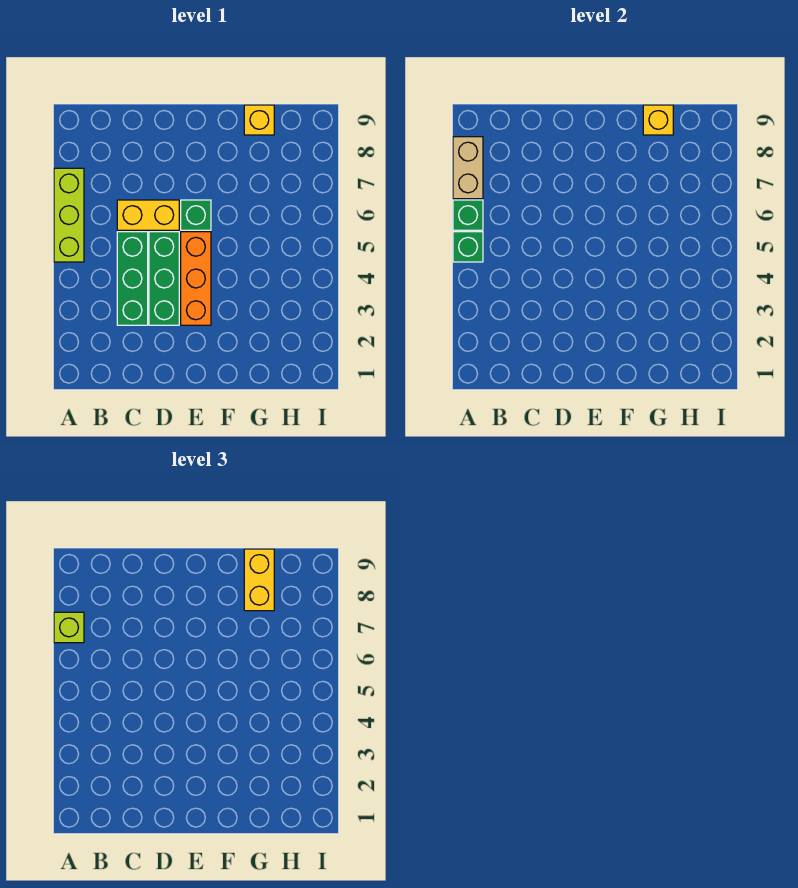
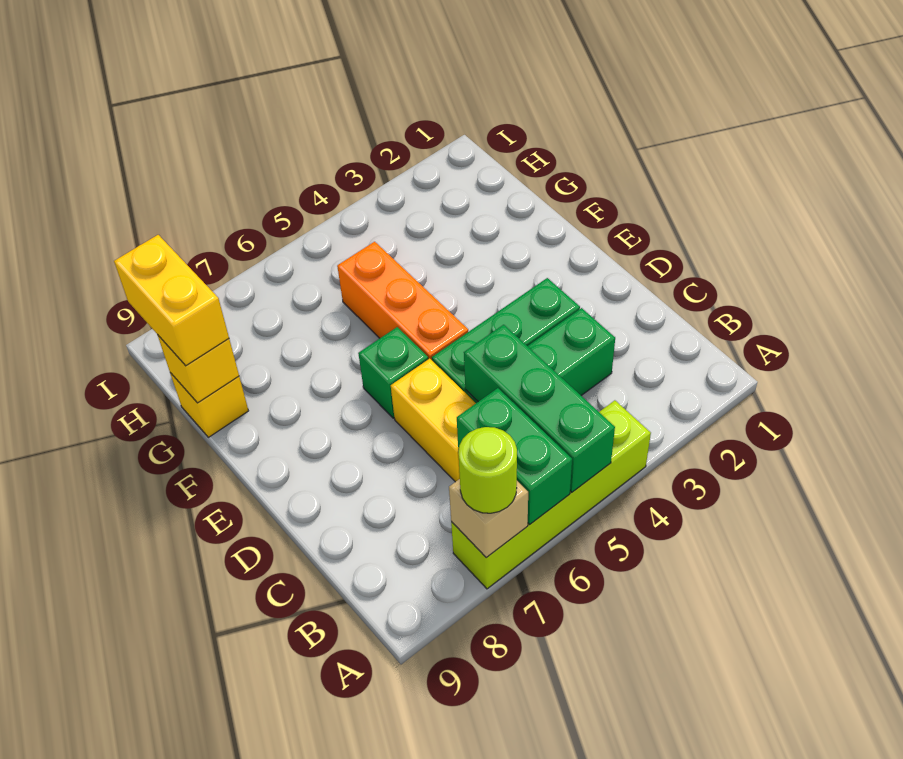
lime brick A5:A7 level 1 -> lime brick A4:A7 level 1
green brick A5 level 2 -> green brick A5:C5 level 2
green brick A6 level 2 -> green brick A6:B6 level 2
tan brick A7:A8 level 2 -> tan brick A7 level 2
lime brick A7 level 3 -> lime round brick A7 level 3
orange brick E3:E5 level 1 -> orange brick E5:G5 level 1
yellow brick G8:G9 level 3 -> yellow brick G9:H9 level 3

